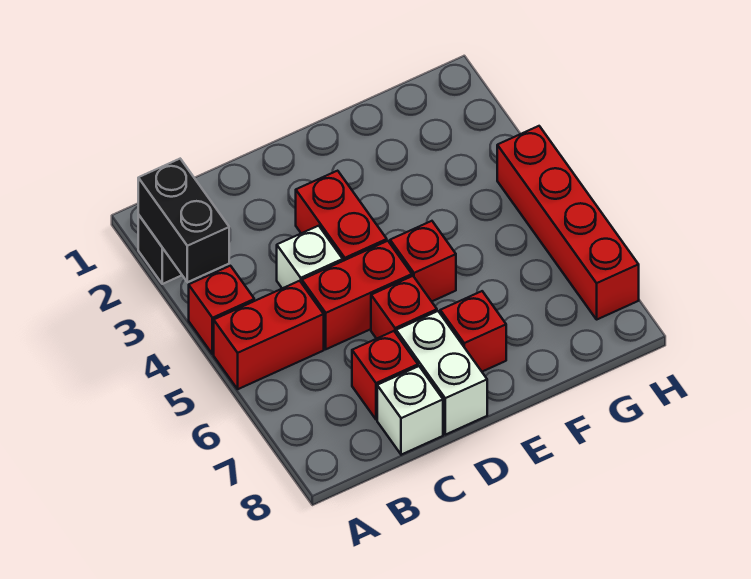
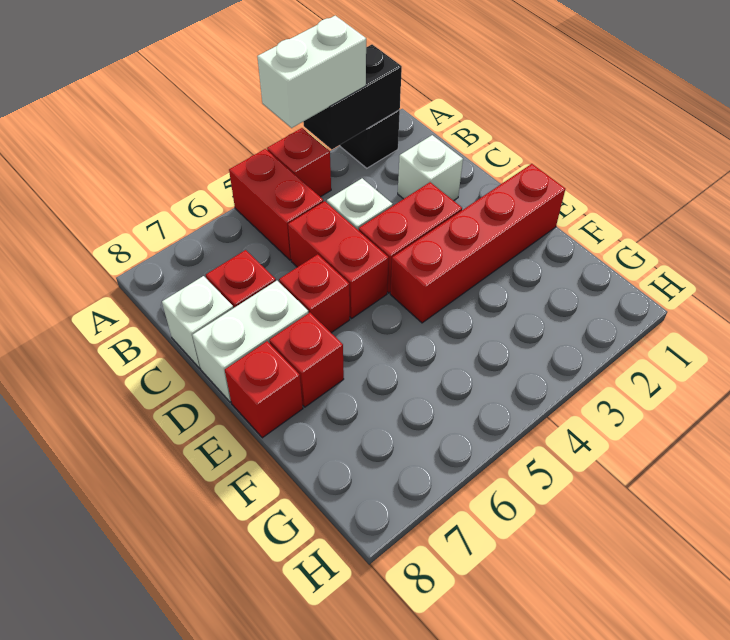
none -> white brick A3:A4 level 3
none -> white brick C2 level 1
red brick E5 level 1 -> red brick E8 level 1
red brick H4:H7 level 1 -> red brick E1:E4 level 1

